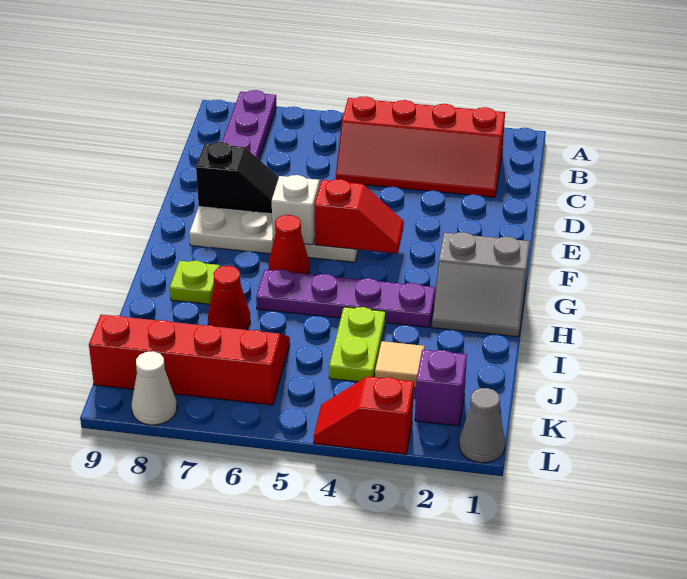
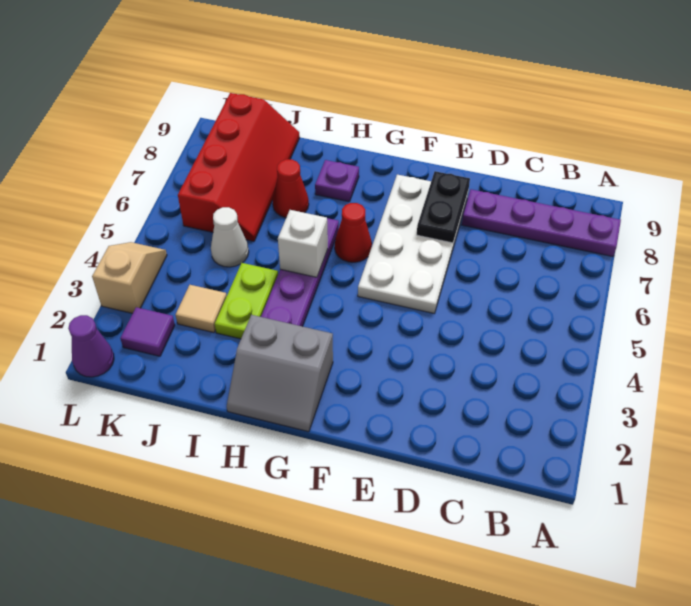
red slope B2:C5 level 1 top B -> none
black slope E7:E8 level 2 top 8 -> black plate E7:E8 level 2
red slope F4:F5 level 2 top 5 -> none
white brick F6 level 2 -> white brick H5 level 2
grey slope G1:H2 level 1 top G -> grey slope G1:H2 level 1 top 2
lime plate H8 level 1 -> purple plate H8 level 1
lime plate I4:J4 level 1 -> lime plate I3:I4 level 1
purple brick K2 level 1 -> purple tile K2 level 1
grey cone L1 level 1 -> purple cone L1 level 1
red slope L3:L4 level 1 top 3 -> tan slope L3:L4 level 1 top 3
white cone L8 level 1 -> white cone J5 level 1

